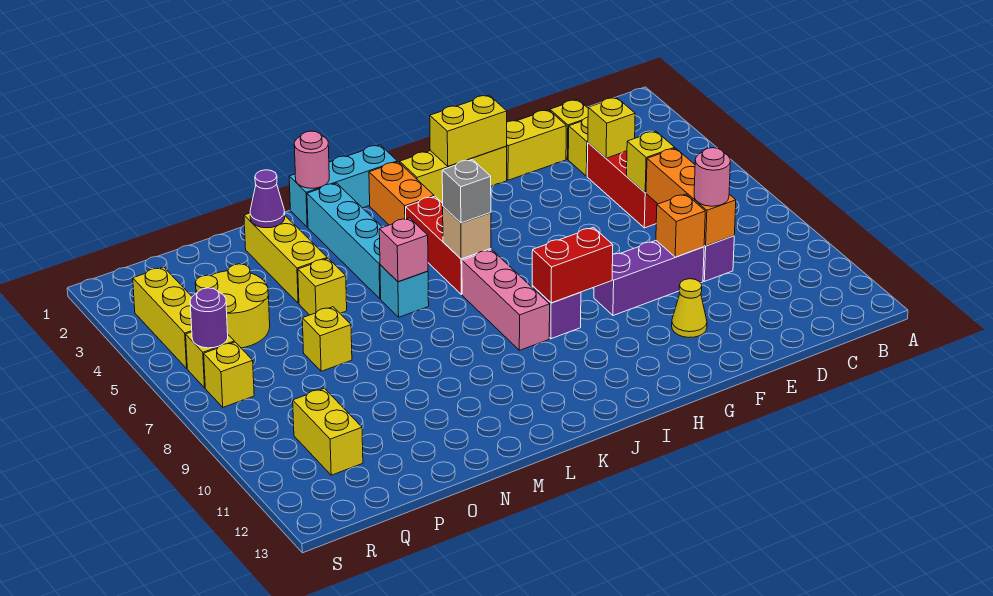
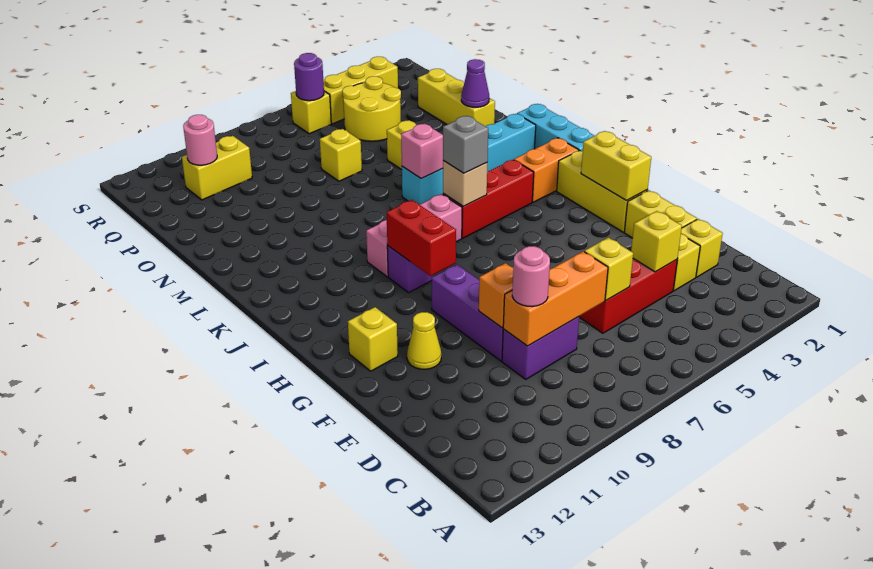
pink round brick L1 level 2 -> pink round brick Q11 level 2
yellow brick N2:N4 level 1 -> yellow brick N2:P2 level 1
yellow brick R7 level 1 -> yellow brick G12 level 1

